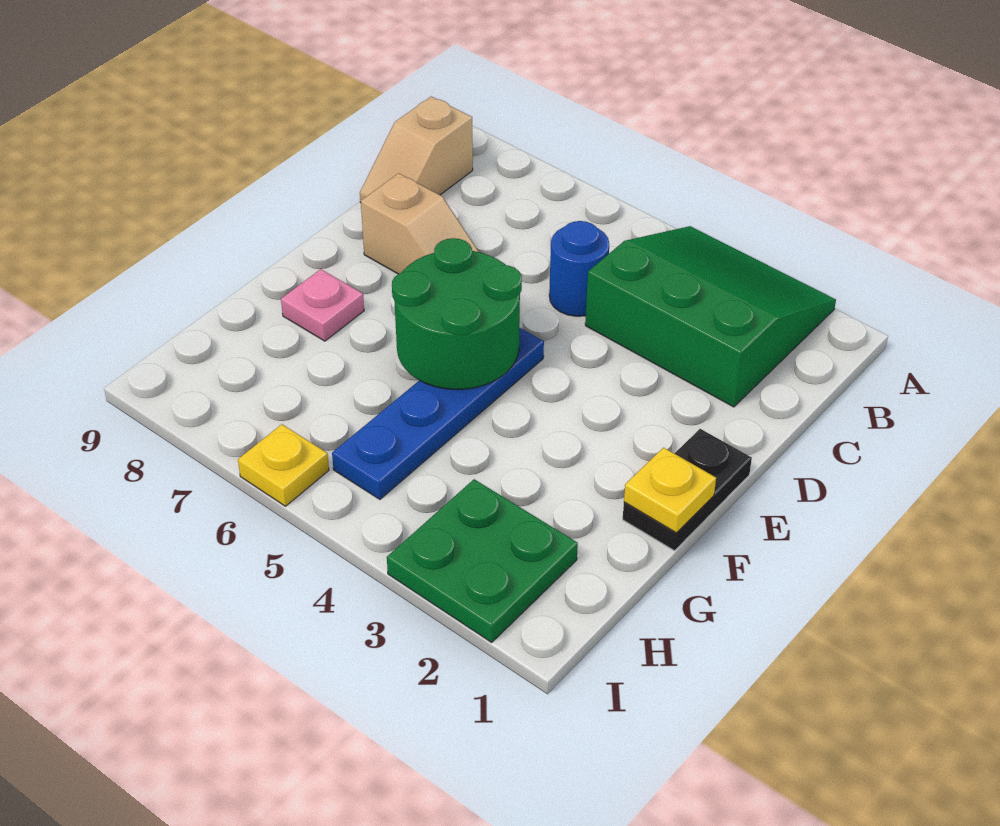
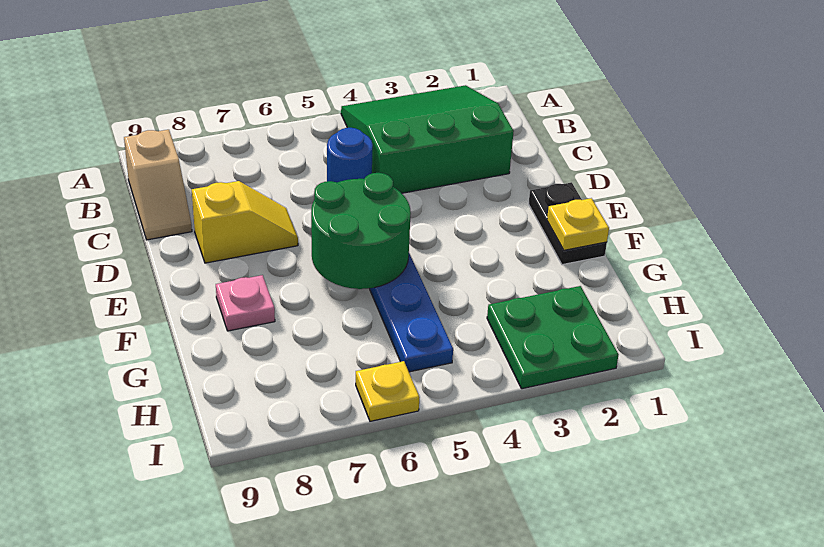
tan slope D7:D8 level 1 top 8 -> yellow slope D7:D8 level 1 top 8

